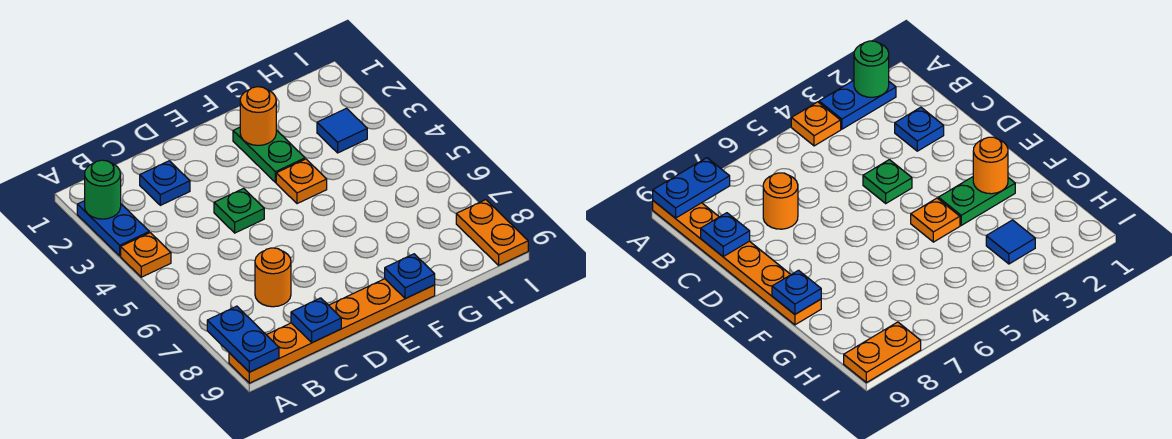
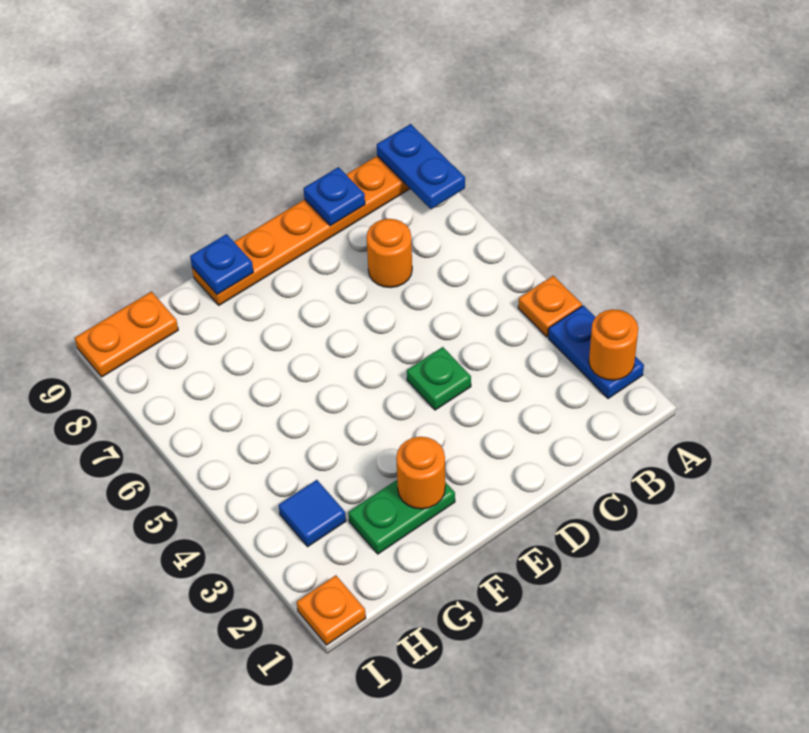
green round brick A2 level 2 -> orange round brick A2 level 2
blue plate C2 level 1 -> none
green plate F2:F3 level 1 -> green plate F2:G2 level 1
orange plate F4 level 1 -> orange plate I1 level 1
orange plate I8:I9 level 1 -> orange plate H9:I9 level 1

